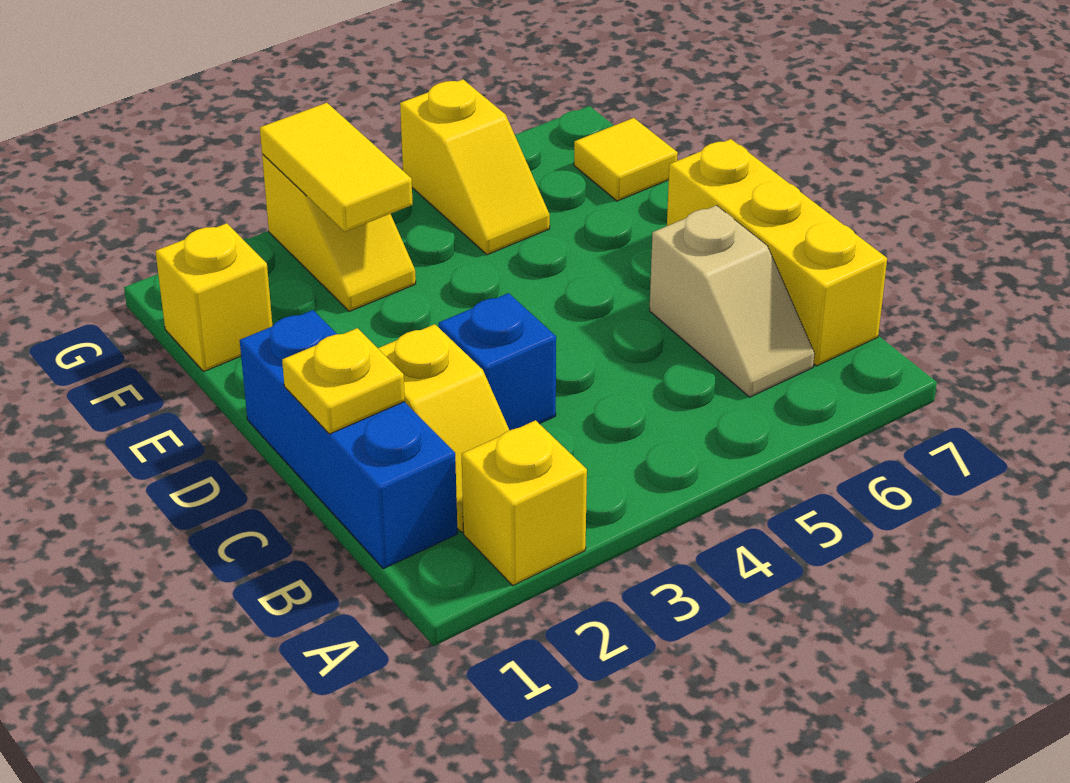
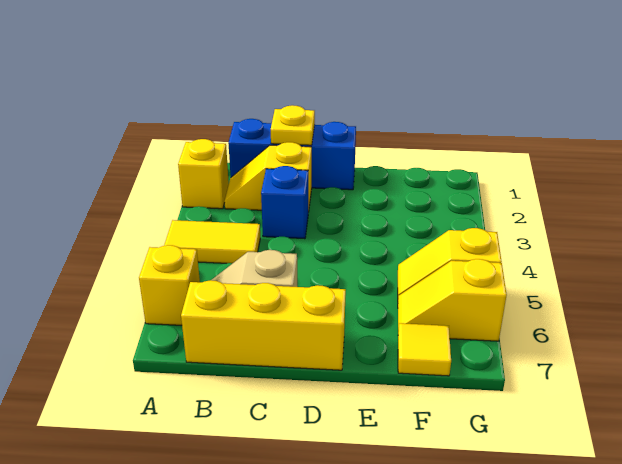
yellow brick F1 level 1 -> yellow brick A6 level 1
yellow slope F3:G3 level 1 top G -> yellow slope F6:G6 level 1 top G
yellow tile F3:G3 level 2 -> yellow tile A4:B4 level 1

